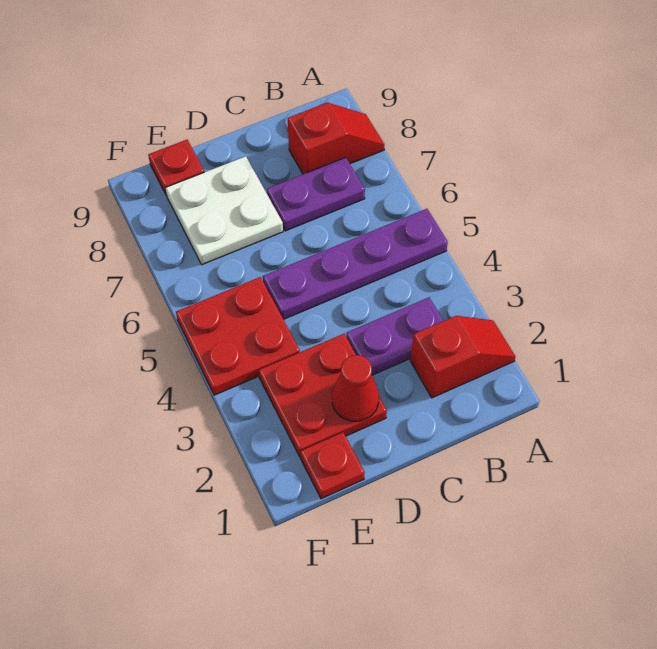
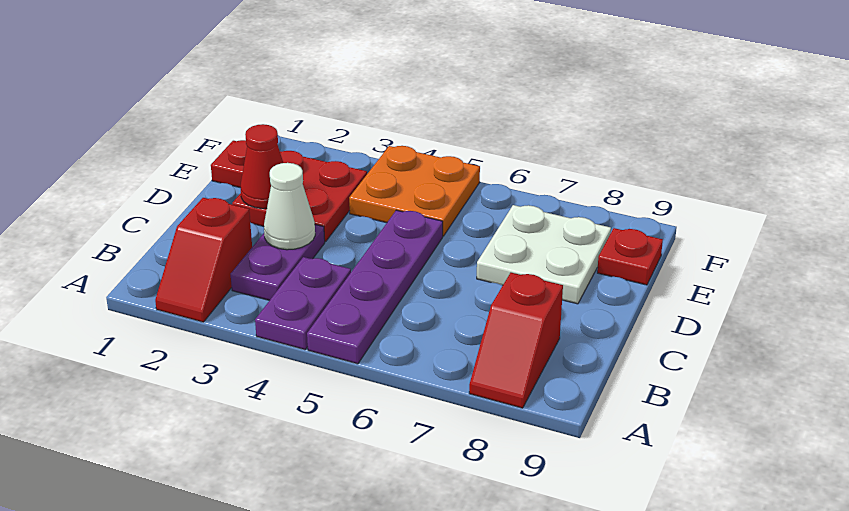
purple plate B7:C7 level 1 -> purple plate A4:B4 level 1
none -> white cone C3 level 2
red plate E4:F5 level 1 -> orange plate E4:F5 level 1

